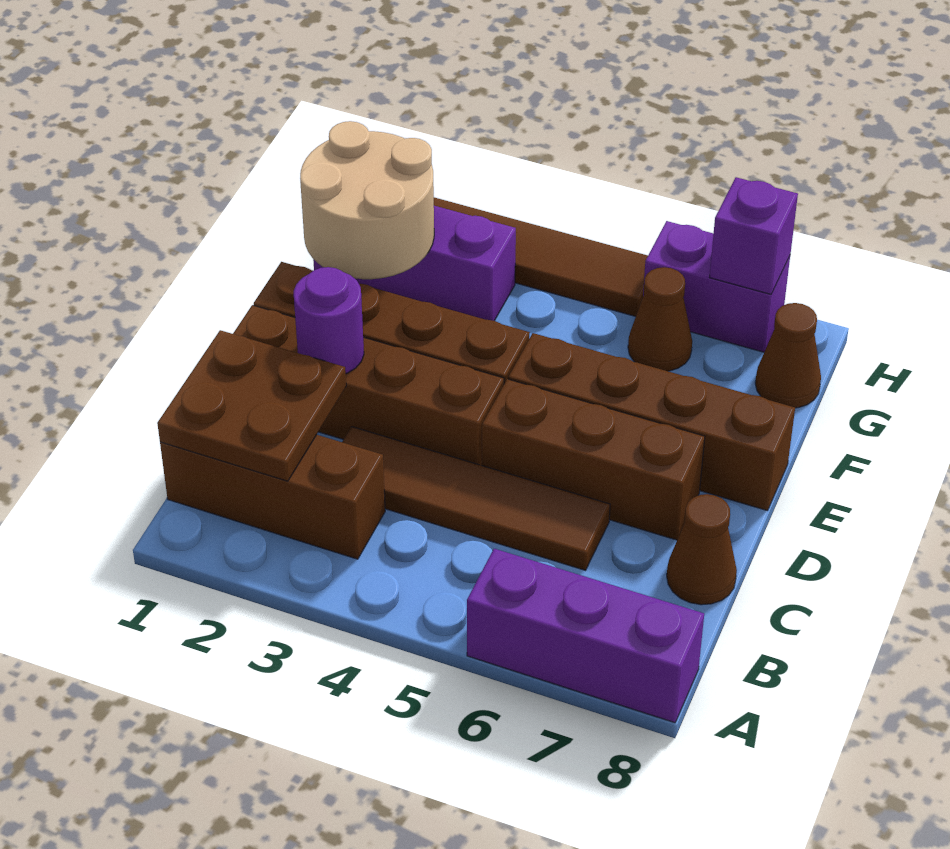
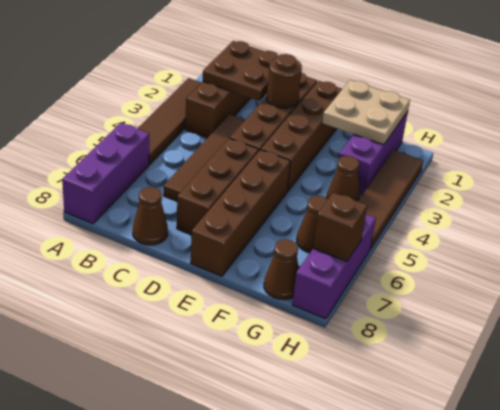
none -> brown tile A2:A5 level 1
purple round brick D2 level 2 -> brown round brick D2 level 2
tan round brick F1:G2 level 2 -> tan plate F1:G2 level 2
none -> brown cone G4 level 1
purple brick H6:H7 level 1 -> purple brick H6:H8 level 1
purple brick H7 level 2 -> brown brick H7 level 2

